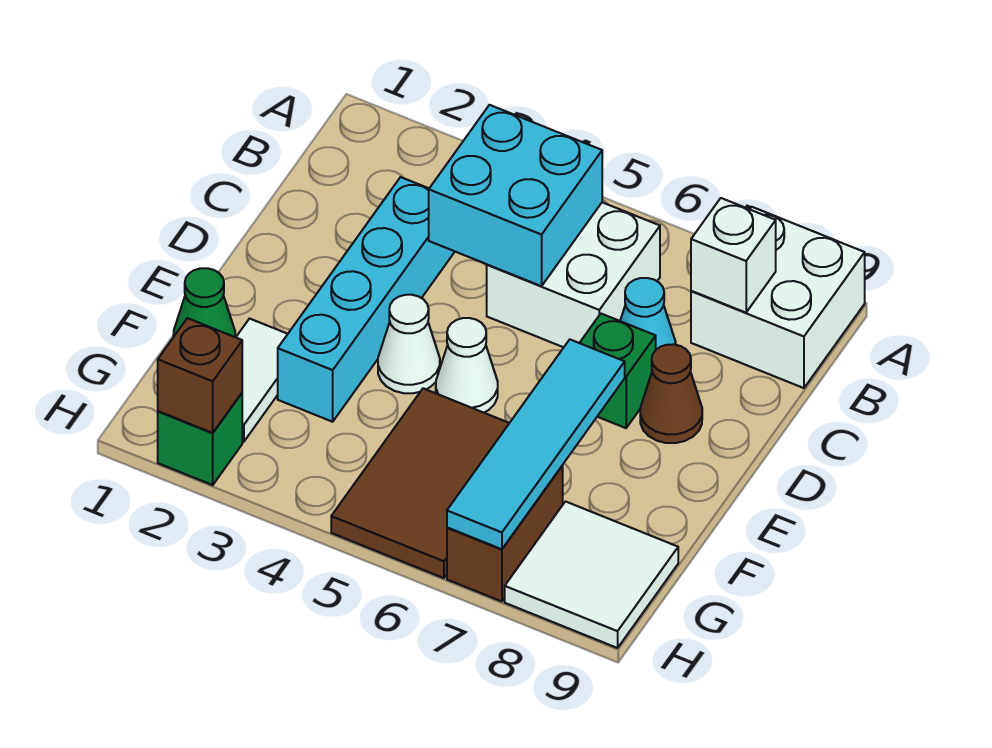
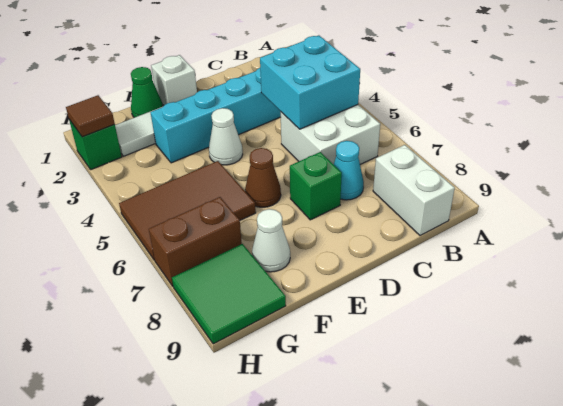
white brick A8:B9 level 1 -> white brick B8:B9 level 1
white brick B8 level 2 -> white brick E1 level 1
brown cone D8 level 1 -> brown cone E6 level 1
white cone E5 level 1 -> white cone F8 level 1
cyan tile E7:H7 level 2 -> none
white tile G8:H9 level 1 -> green tile G8:H9 level 1
brown brick H2 level 2 -> brown tile H2 level 2

